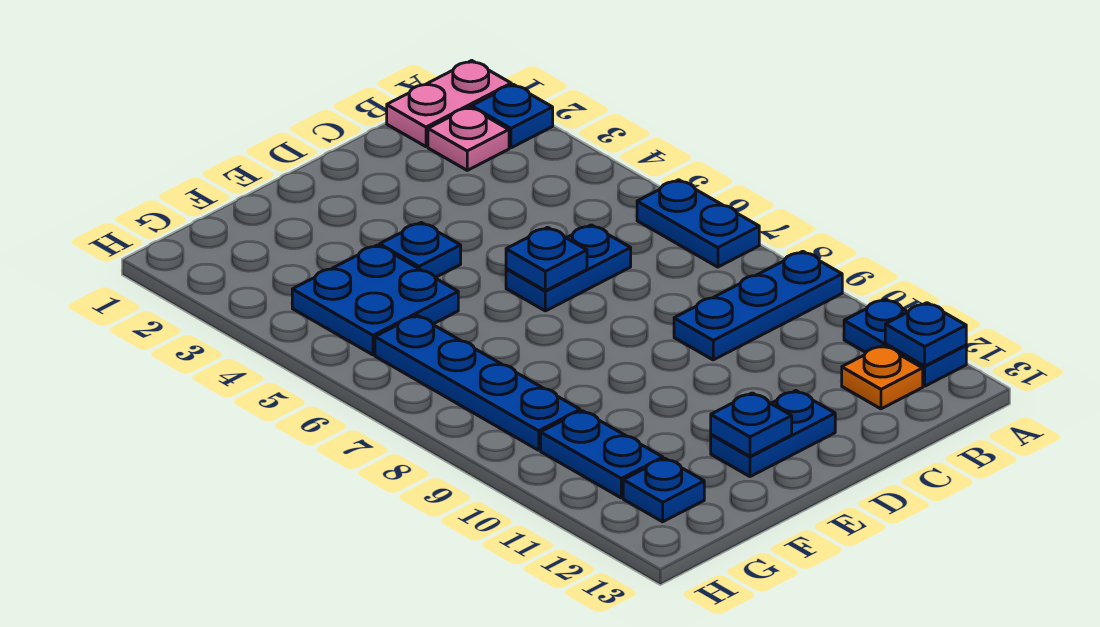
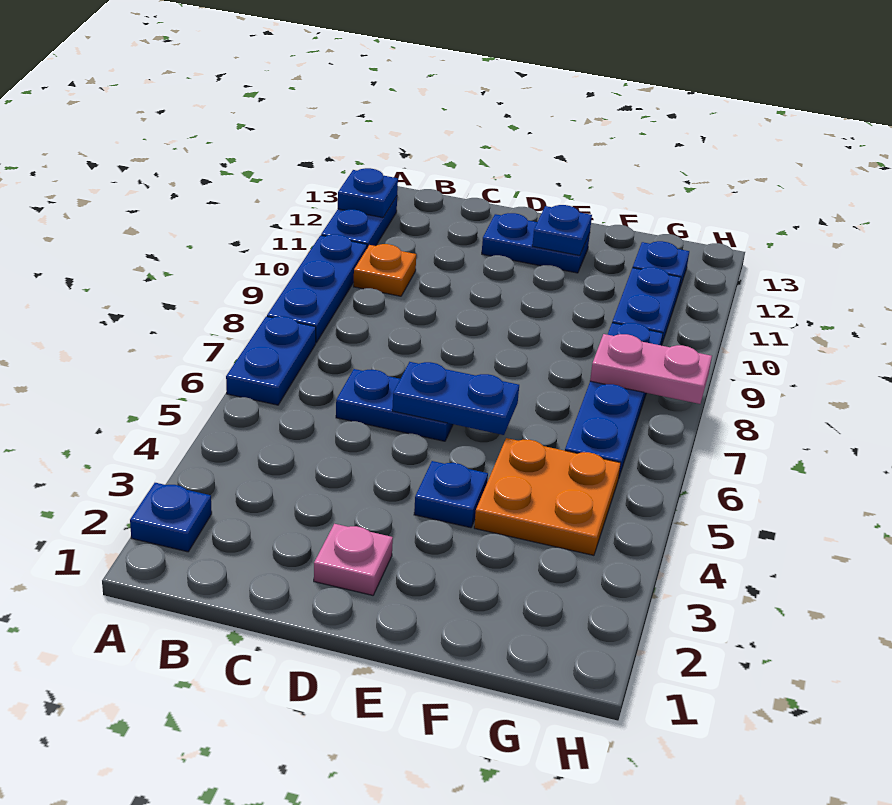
pink plate A1:B1 level 1 -> pink plate G8:H8 level 2
blue plate A9:C9 level 1 -> blue plate A8:A10 level 1
pink plate B2 level 1 -> pink plate D2 level 1
orange plate B12 level 1 -> orange plate B10 level 1
blue plate D6 level 2 -> blue plate D6:E6 level 2
blue plate F4:G5 level 1 -> orange plate F4:G5 level 1

